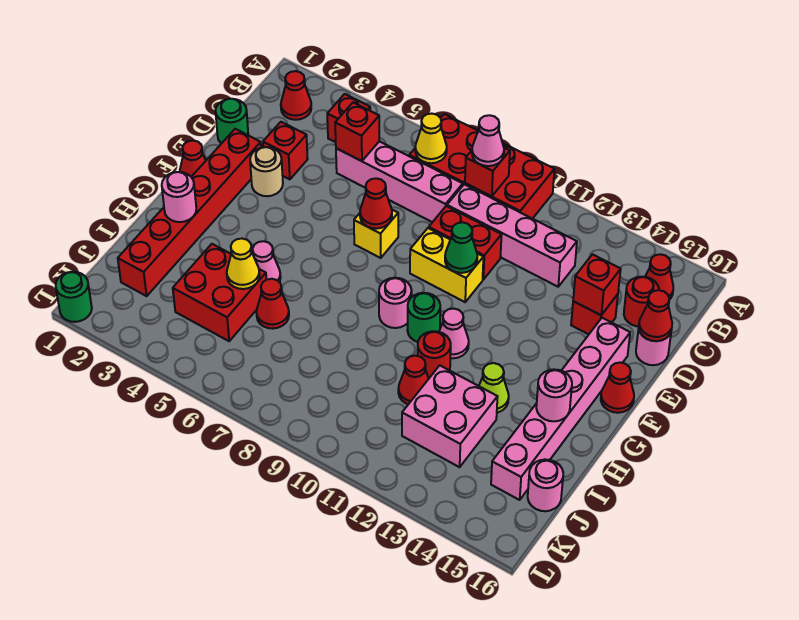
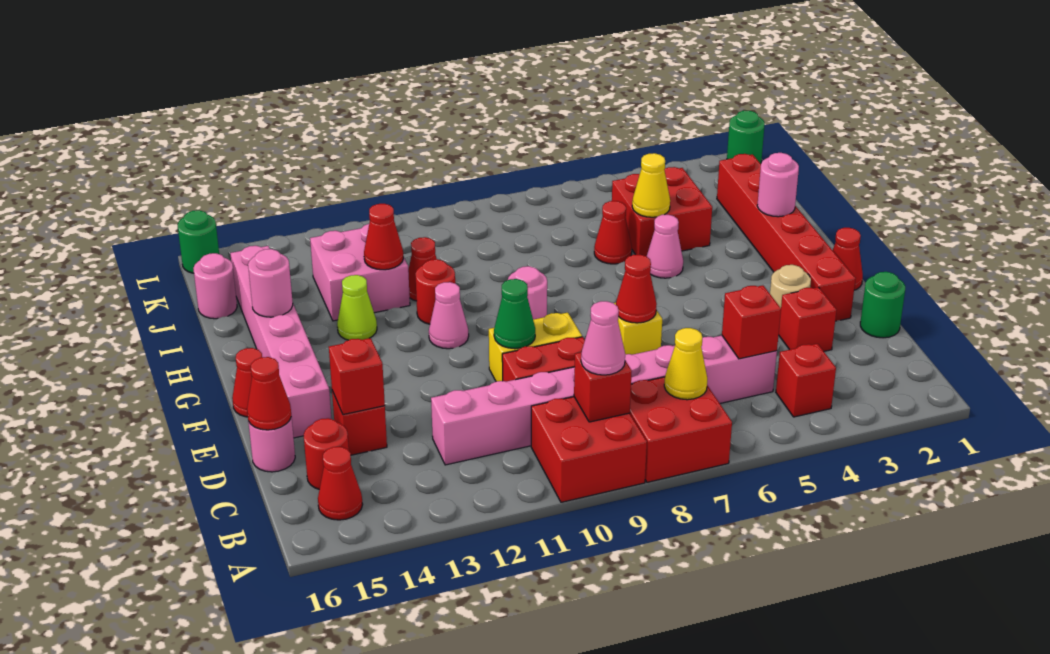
red cone B2 level 1 -> red cone I12 level 2
green round brick G10 level 1 -> green round brick L16 level 1

